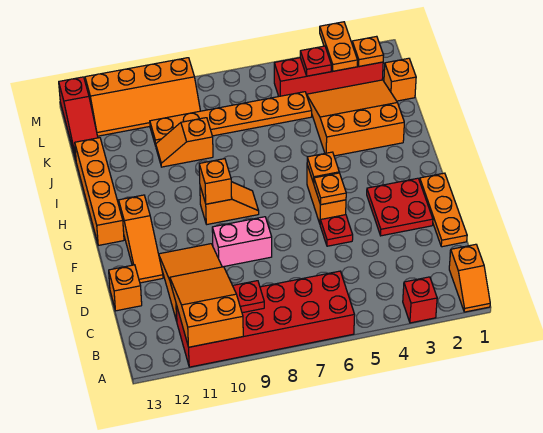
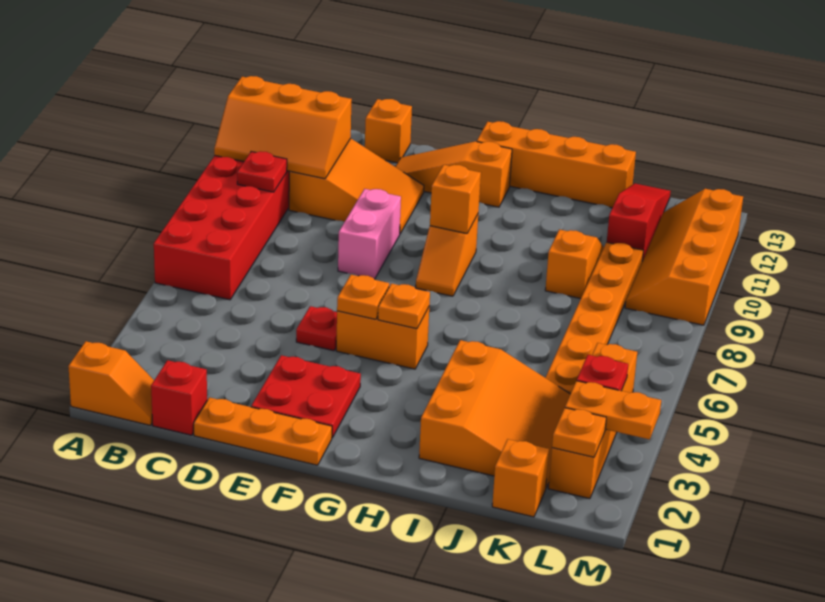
orange slope A1:B1 level 1 top B -> orange slope A1:B1 level 1 top A
red brick A3 level 1 -> red brick C1 level 1
orange slope A10:C11 level 2 top A -> orange slope A10:C11 level 2 top 11
red slope K13:M13 level 1 top M -> red slope K11:K13 level 1 top 11
red brick L2:L5 level 1 -> orange brick L2:L5 level 1

